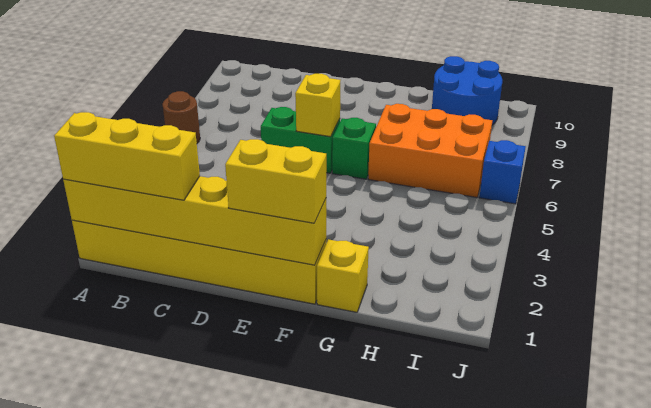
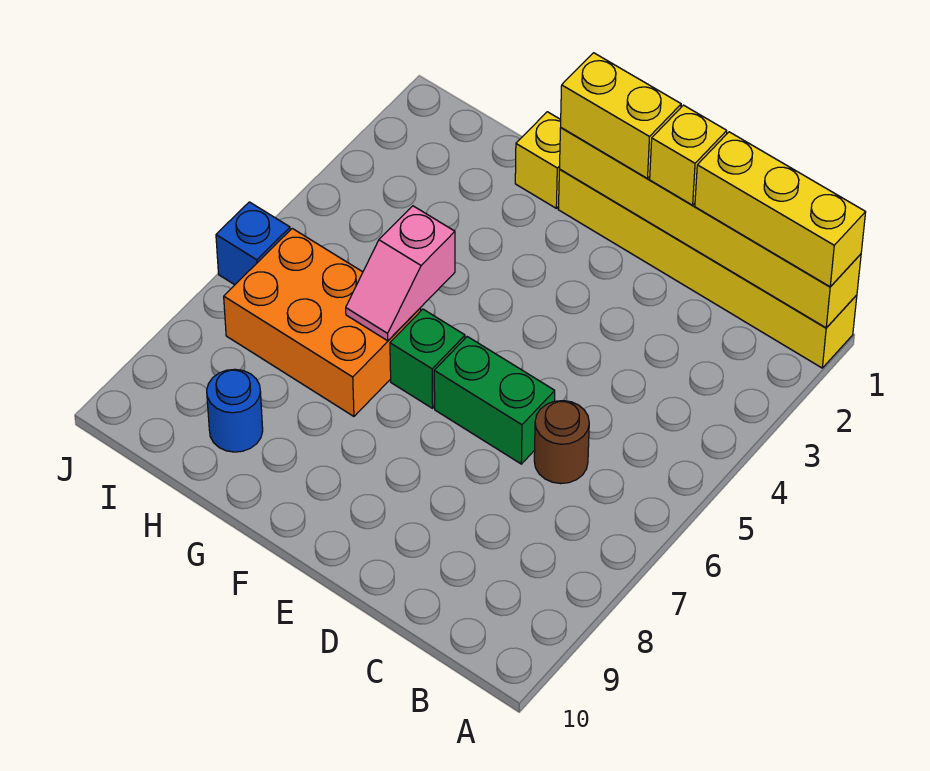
brown round brick A6 level 1 -> brown round brick C6 level 1
yellow brick E6 level 2 -> yellow brick D1 level 3
none -> pink slope G5:G6 level 2 top 5
blue round brick H9:I10 level 1 -> blue round brick H9 level 1

